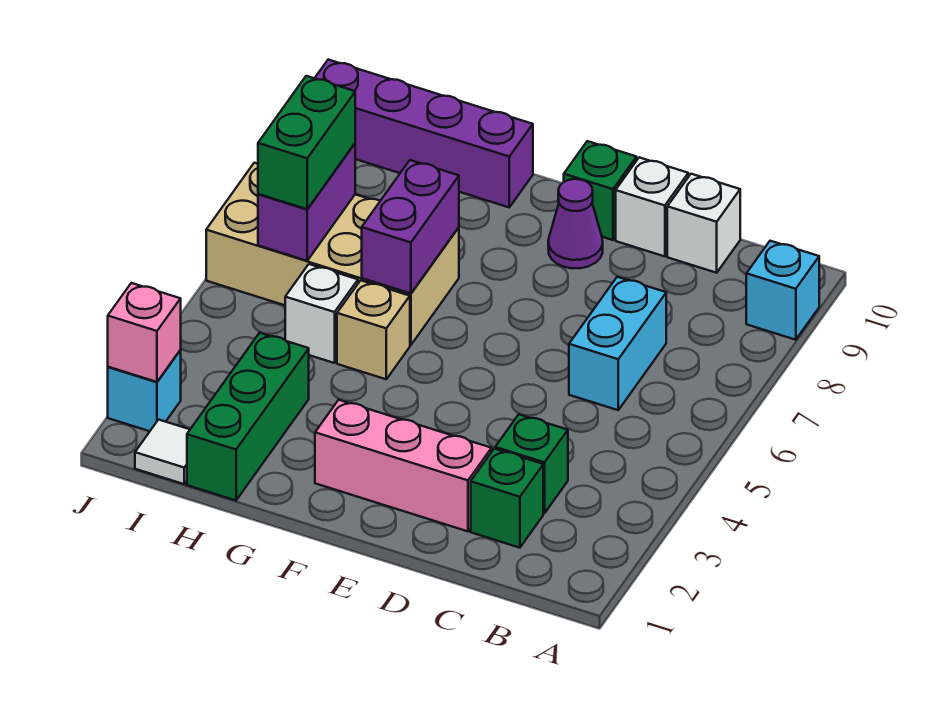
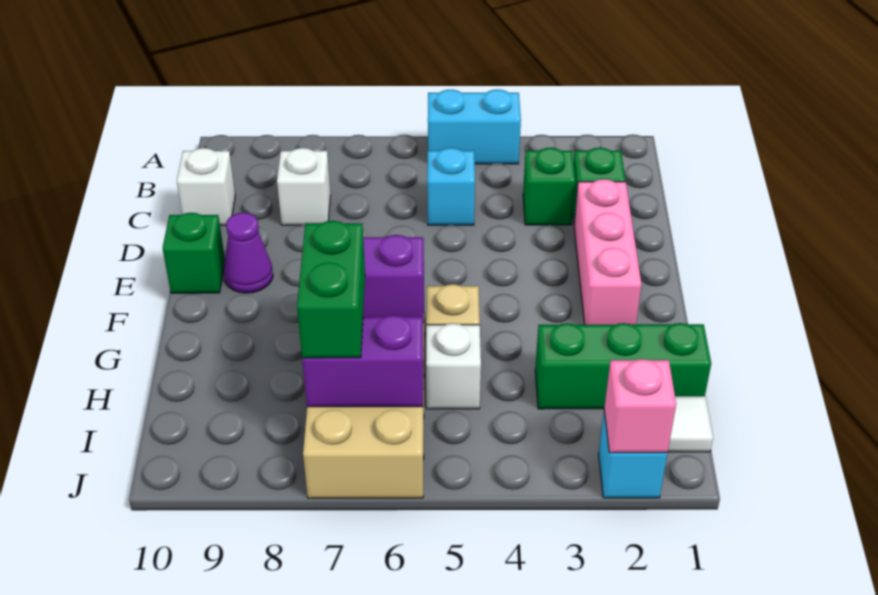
cyan brick A9 level 1 -> cyan brick C5 level 1
cyan brick C6:C7 level 1 -> cyan brick A4:A5 level 1
white brick D10 level 1 -> white brick C8 level 1
purple brick G10:J10 level 1 -> none
green brick I6:I7 level 3 -> green brick H7:I7 level 3

